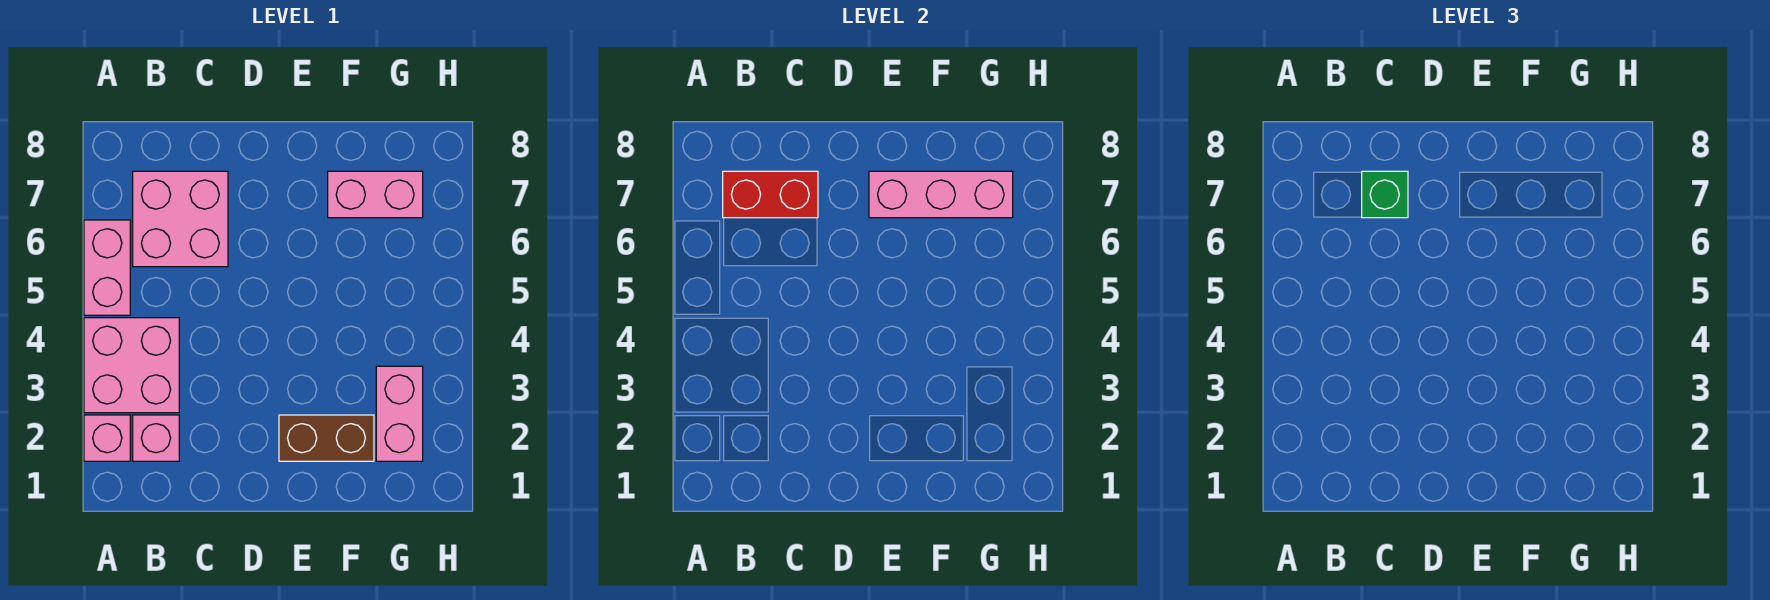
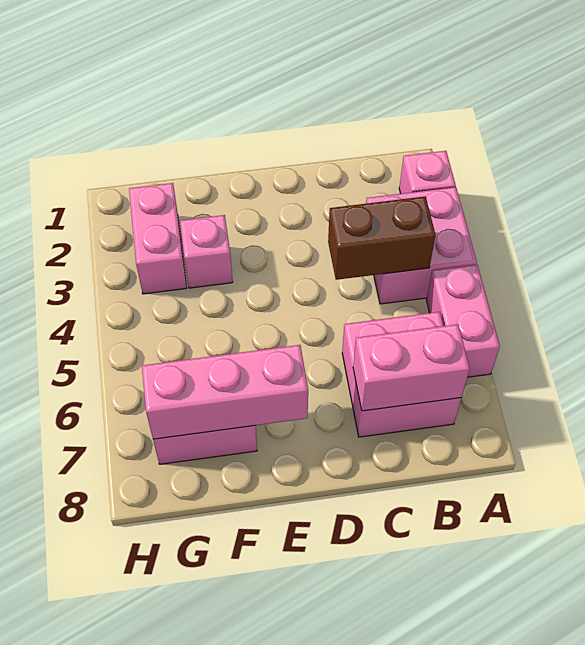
pink brick B2 level 1 -> pink brick F3 level 1
red brick B7:C7 level 2 -> pink brick B7:C7 level 2
green brick C7 level 3 -> none
brown brick E2:F2 level 1 -> brown brick B4:C4 level 2

